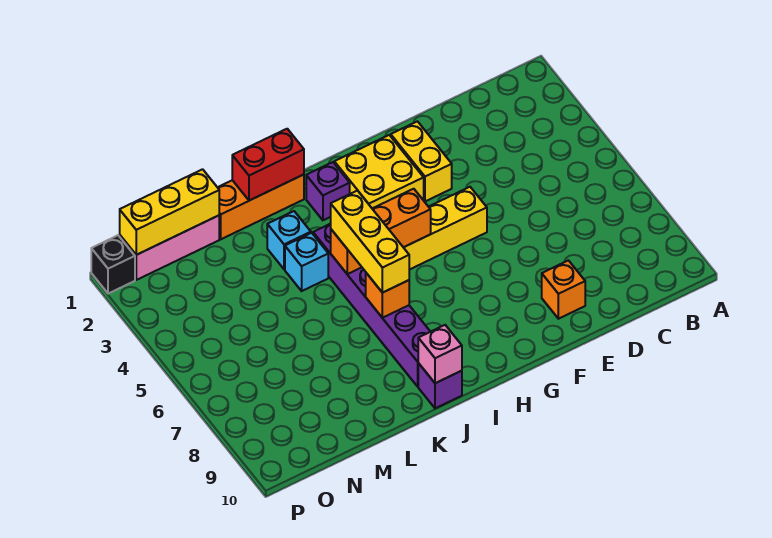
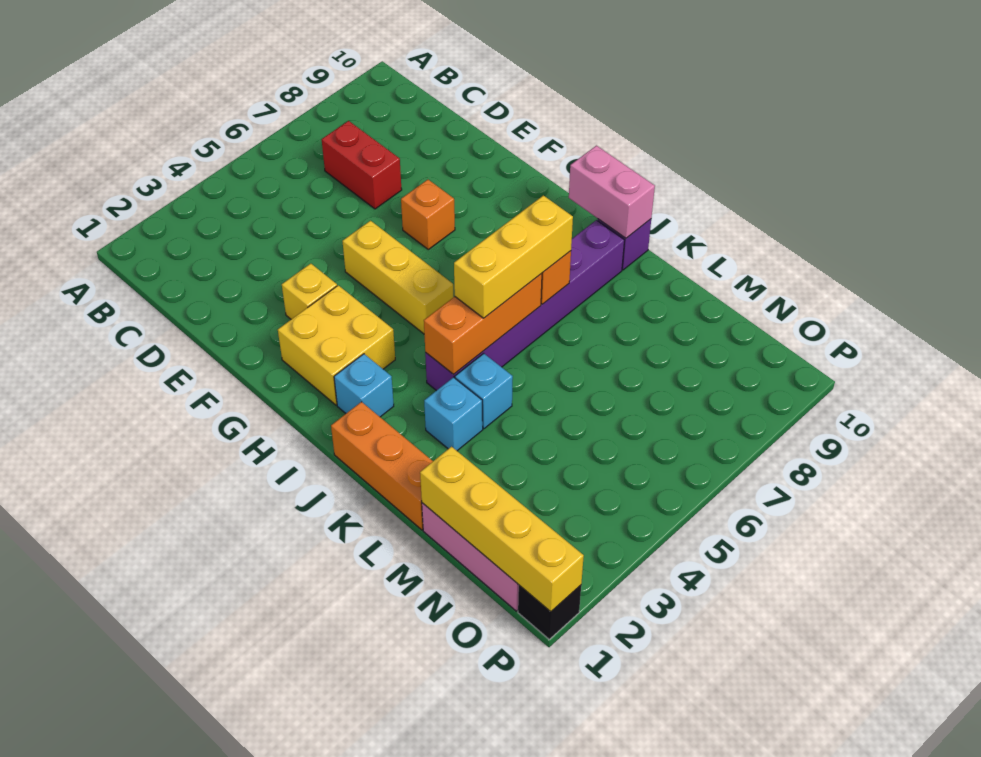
orange brick E9 level 1 -> orange brick F7 level 1
yellow brick F2:F3 level 1 -> yellow brick F3 level 1
orange brick H5:J5 level 2 -> orange brick J4:J6 level 2
purple brick I2 level 1 -> cyan brick I2 level 1
red brick J1:K1 level 2 -> red brick C7:D7 level 1
pink brick J10 level 2 -> pink brick I10:J10 level 2
yellow brick M1:O1 level 2 -> yellow brick M1:P1 level 2

